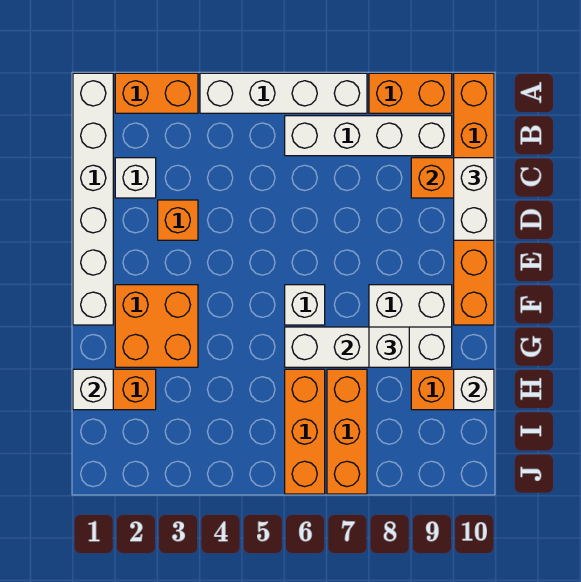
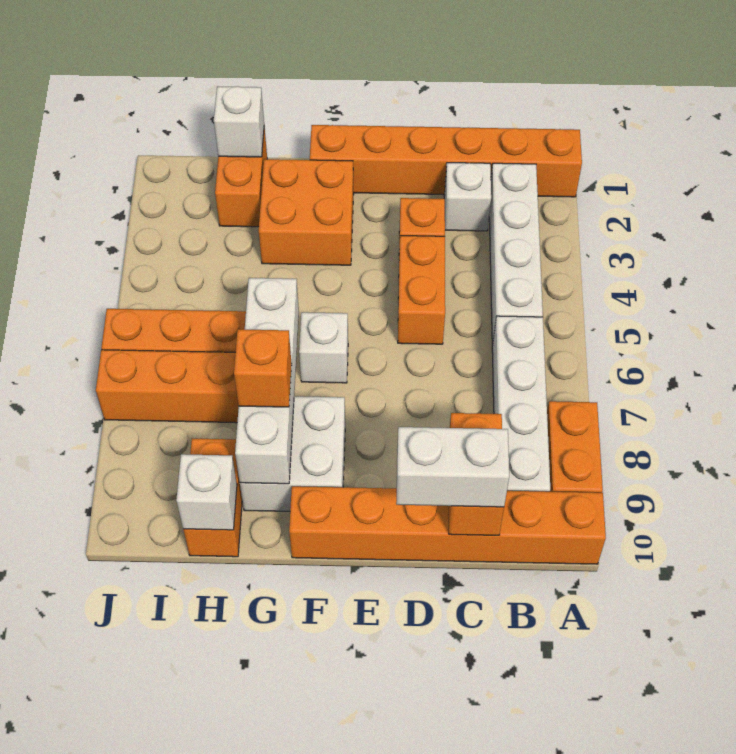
white brick A1:F1 level 1 -> orange brick A1:F1 level 1
orange brick A2:A3 level 1 -> orange brick D4:D5 level 1
white brick A4:A7 level 1 -> white brick B2:B5 level 1
white brick G8 level 3 -> orange brick G8 level 3

